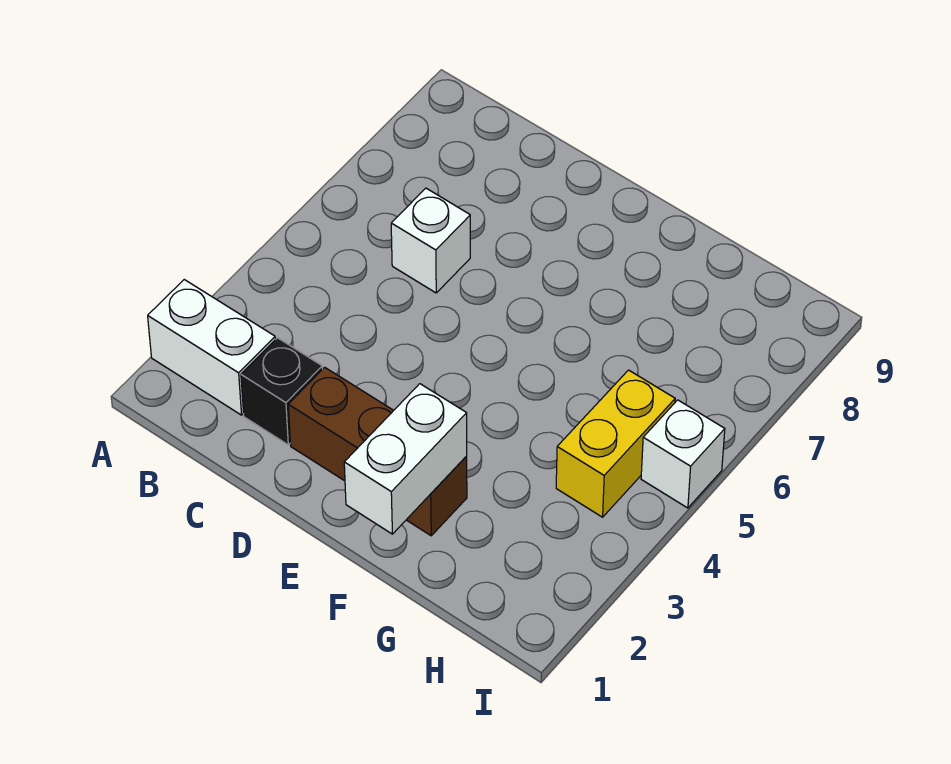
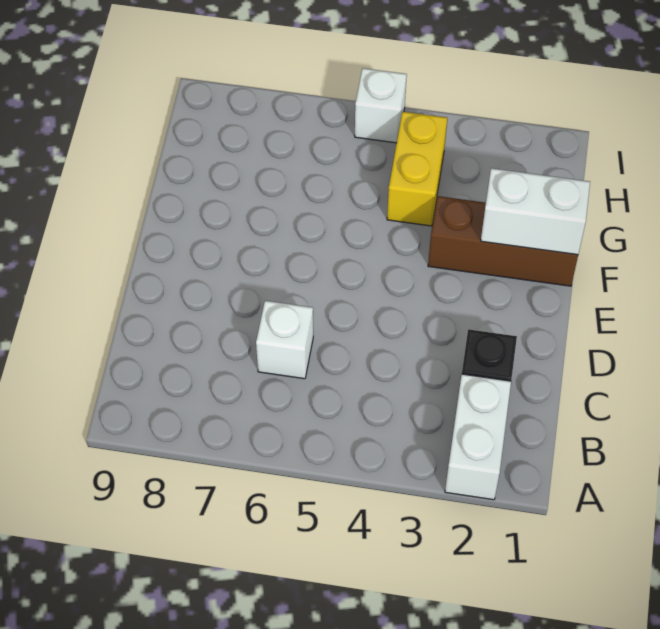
brown brick D2:F2 level 1 -> brown brick F1:F3 level 1
yellow brick H4:H5 level 1 -> yellow brick G4:H4 level 1

